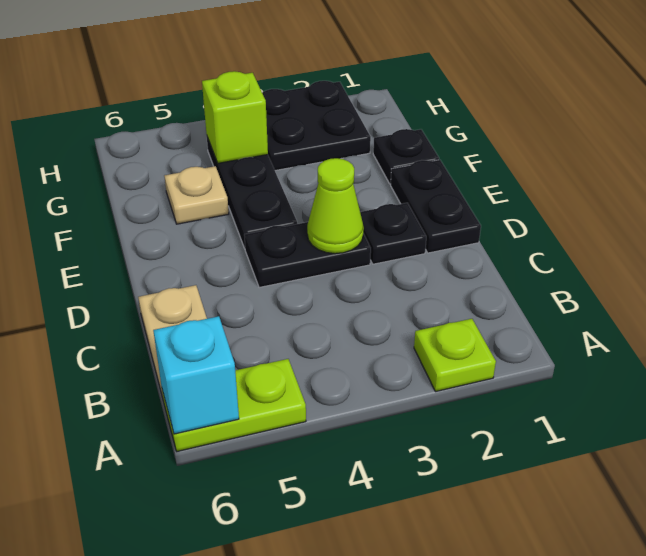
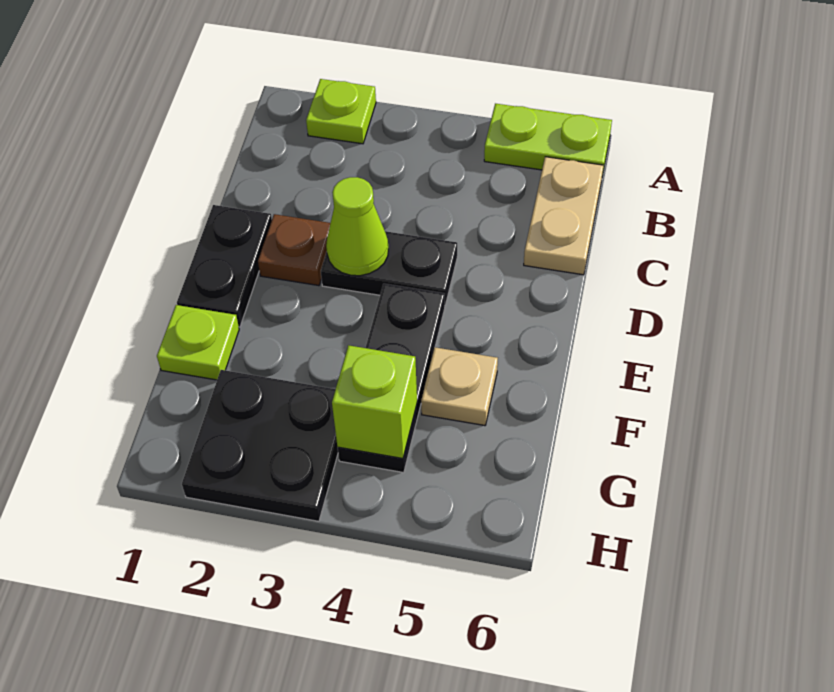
cyan brick A6 level 2 -> none
black plate D2 level 1 -> brown plate D2 level 1
black plate F1 level 1 -> lime plate F1 level 1

